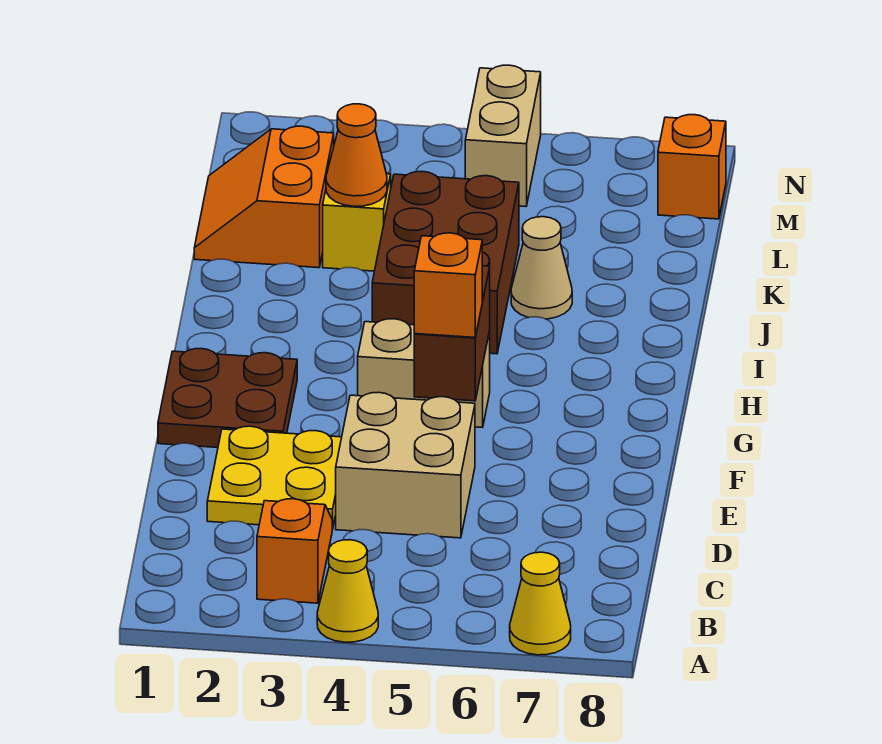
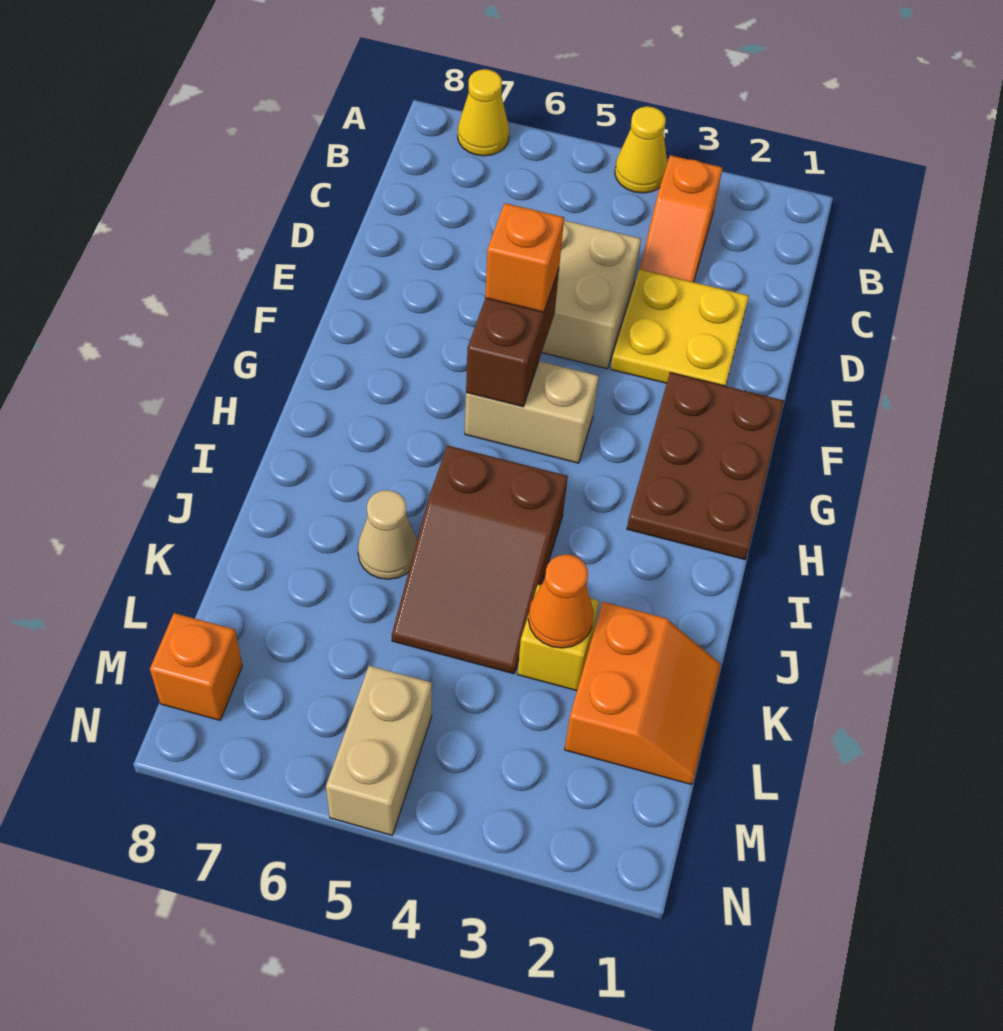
brown plate F1:G2 level 1 -> brown plate F1:H2 level 1
brown brick I4:K5 level 1 -> brown slope I4:K5 level 1 top I

